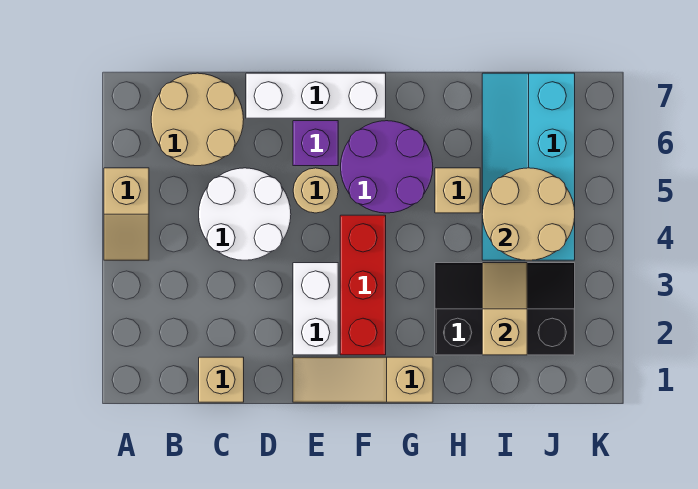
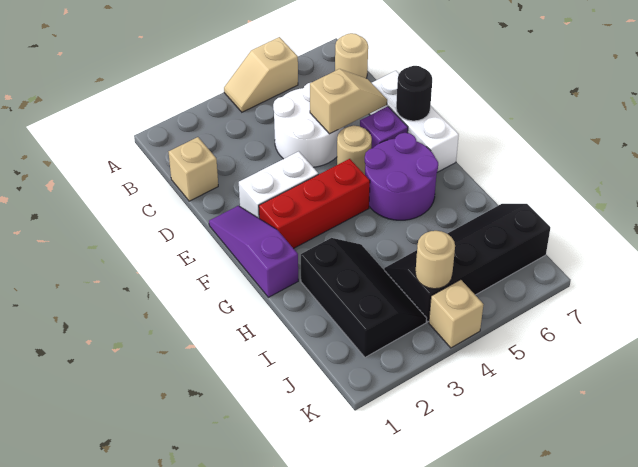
tan round brick B6:C7 level 1 -> tan round brick B7 level 1
tan slope E1:G1 level 1 top G -> purple slope E1:G1 level 1 top G
none -> black round brick E7 level 2
tan brick H5 level 1 -> tan brick K4 level 1
tan slope I2:I3 level 2 top 2 -> tan slope D5:D6 level 2 top 5
cyan slope I4:J7 level 1 top J -> black slope I4:J7 level 1 top J
tan round brick I4:J5 level 2 -> tan round brick J4 level 2

